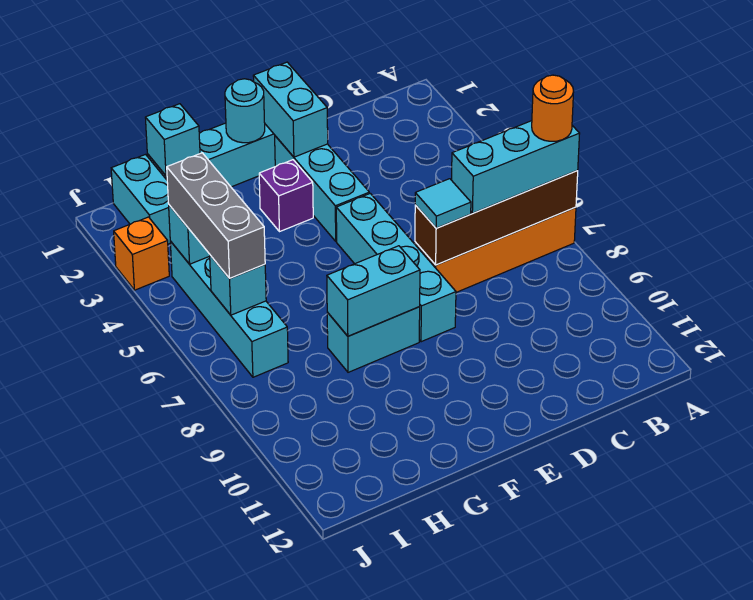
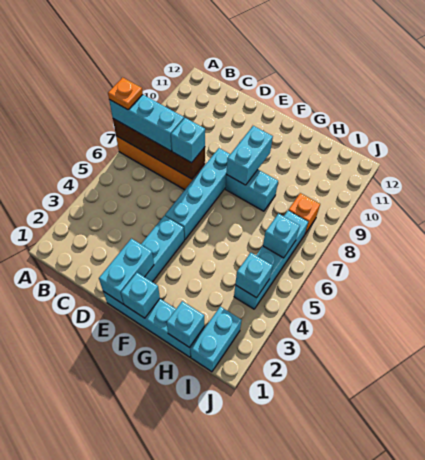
orange round brick A7 level 4 -> orange plate A7 level 4
cyan tile D7 level 3 -> cyan brick D7 level 3
cyan round brick F1 level 2 -> cyan brick F1 level 2
purple brick F3 level 1 -> none
cyan brick F8:G8 level 2 -> cyan brick F8:F9 level 2
grey brick I4:I6 level 3 -> none
orange brick J3 level 1 -> orange brick I8 level 1

